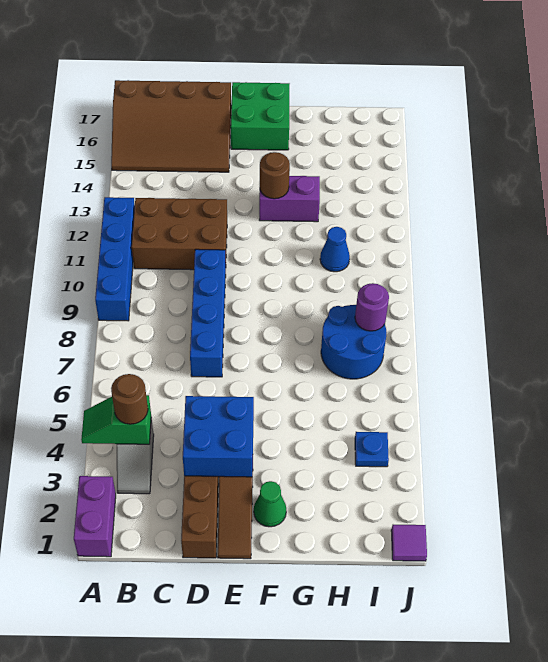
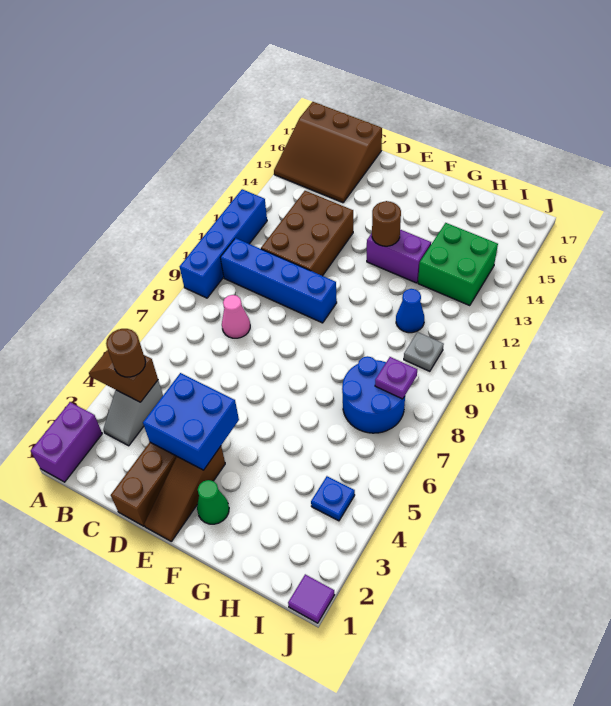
green slope A4:B4 level 2 top B -> brown slope A4:B4 level 2 top B
brown slope A15:D17 level 1 top 17 -> brown slope A15:C17 level 1 top 17
brown brick B11:D12 level 1 -> brown brick C11:D13 level 1
none -> pink cone C8 level 1
blue brick D7:D10 level 1 -> blue brick B10:E10 level 1
green brick E16:F17 level 1 -> green brick H13:I14 level 1
purple round brick I8 level 2 -> purple plate I8 level 2
none -> grey plate I10 level 1

